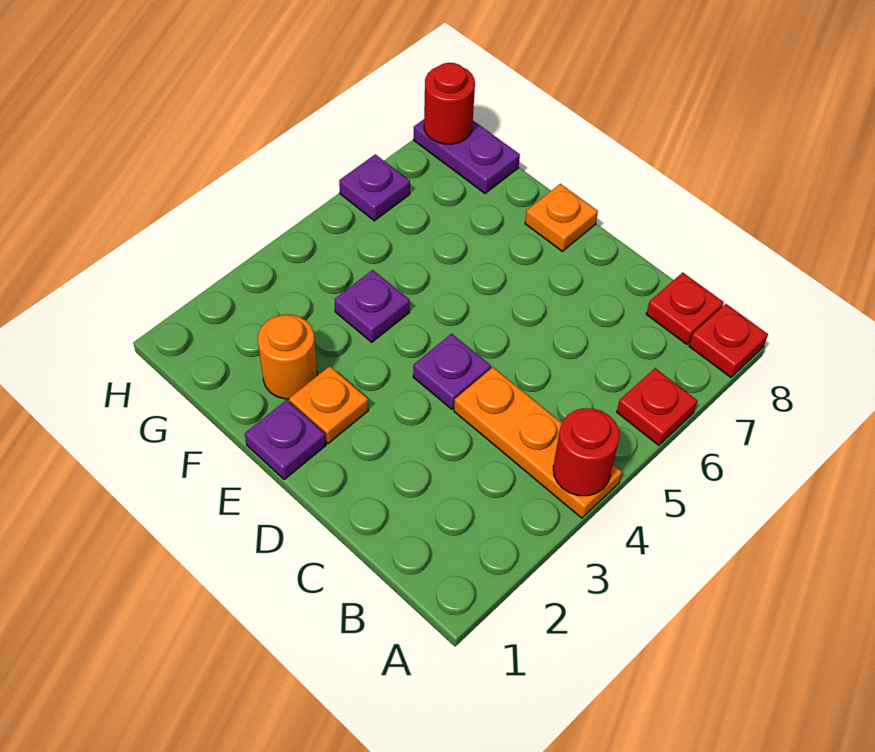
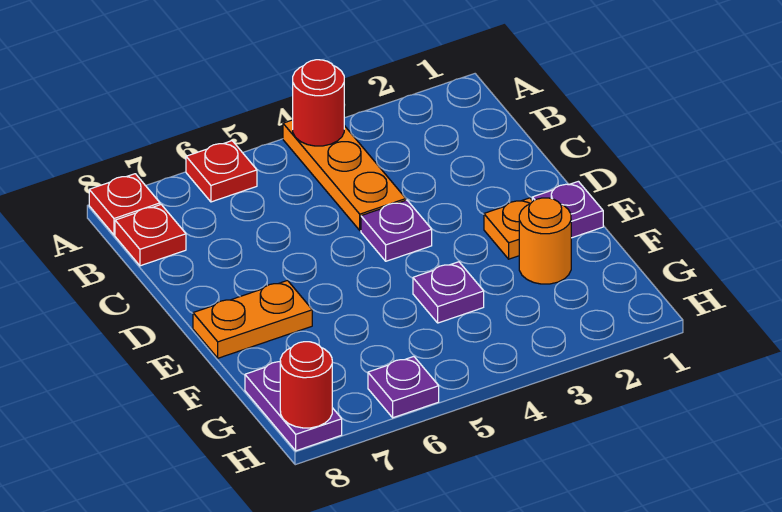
orange plate E8 level 1 -> orange plate E7:E8 level 1

